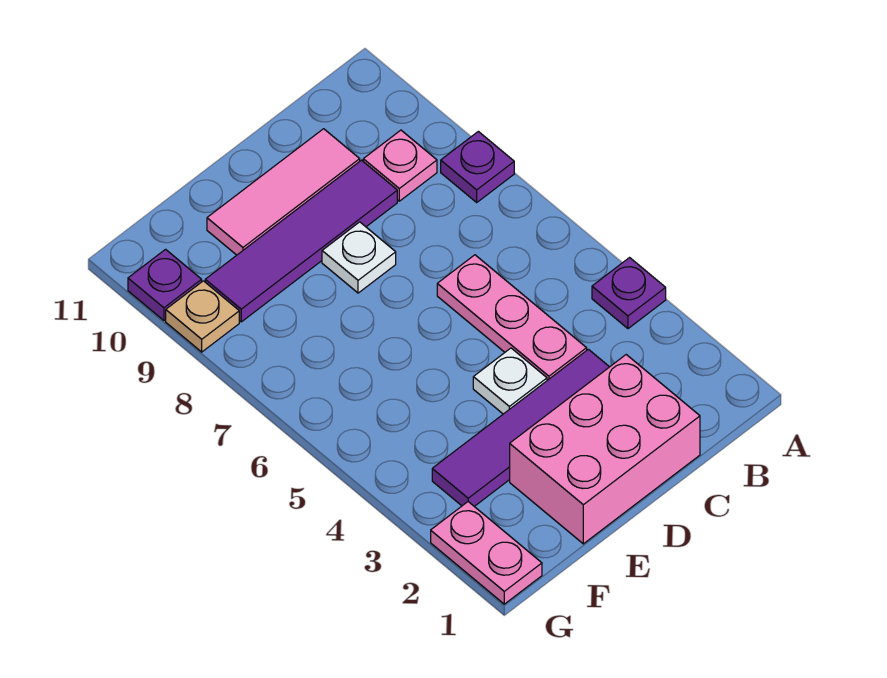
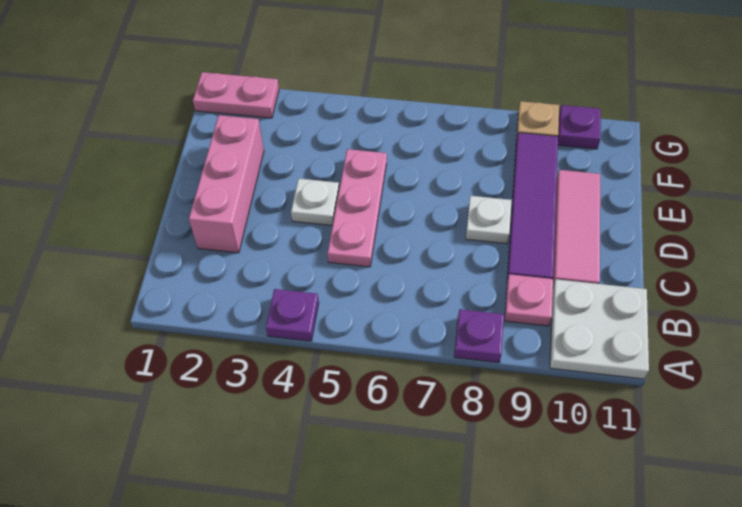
none -> white plate A10:B11 level 1
pink brick C1:E2 level 1 -> pink brick C2:E2 level 1
purple tile C3:F3 level 1 -> none
pink plate C4:C6 level 1 -> pink plate C5:E5 level 1

